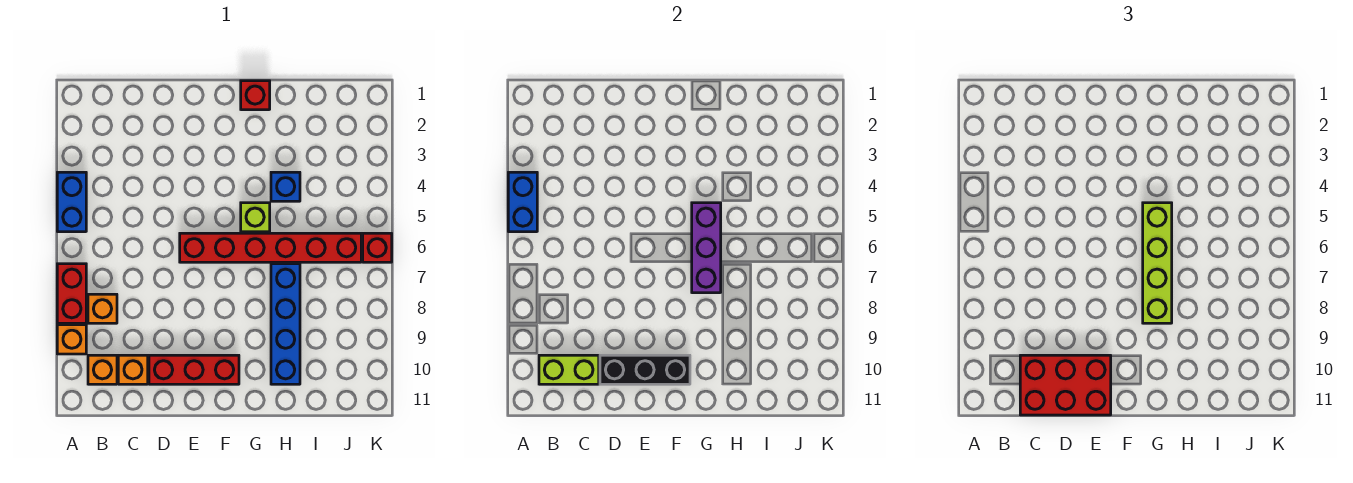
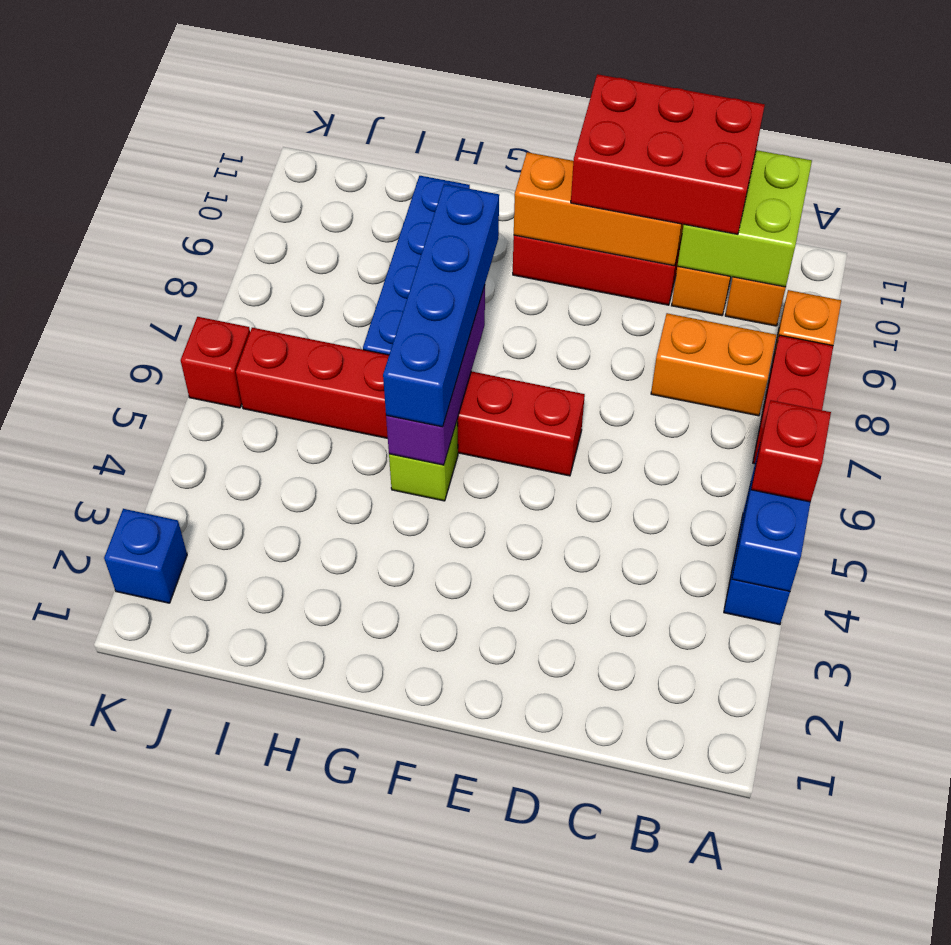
orange brick B8 level 1 -> orange brick B8:C8 level 1
lime brick B10:C10 level 2 -> lime brick B10:C11 level 2
black brick D10:F10 level 2 -> orange brick D10:F10 level 2
red brick G1 level 1 -> red brick A5 level 3
lime brick G5:G8 level 3 -> blue brick G5:G8 level 3
blue brick H4 level 1 -> blue brick K2 level 1

